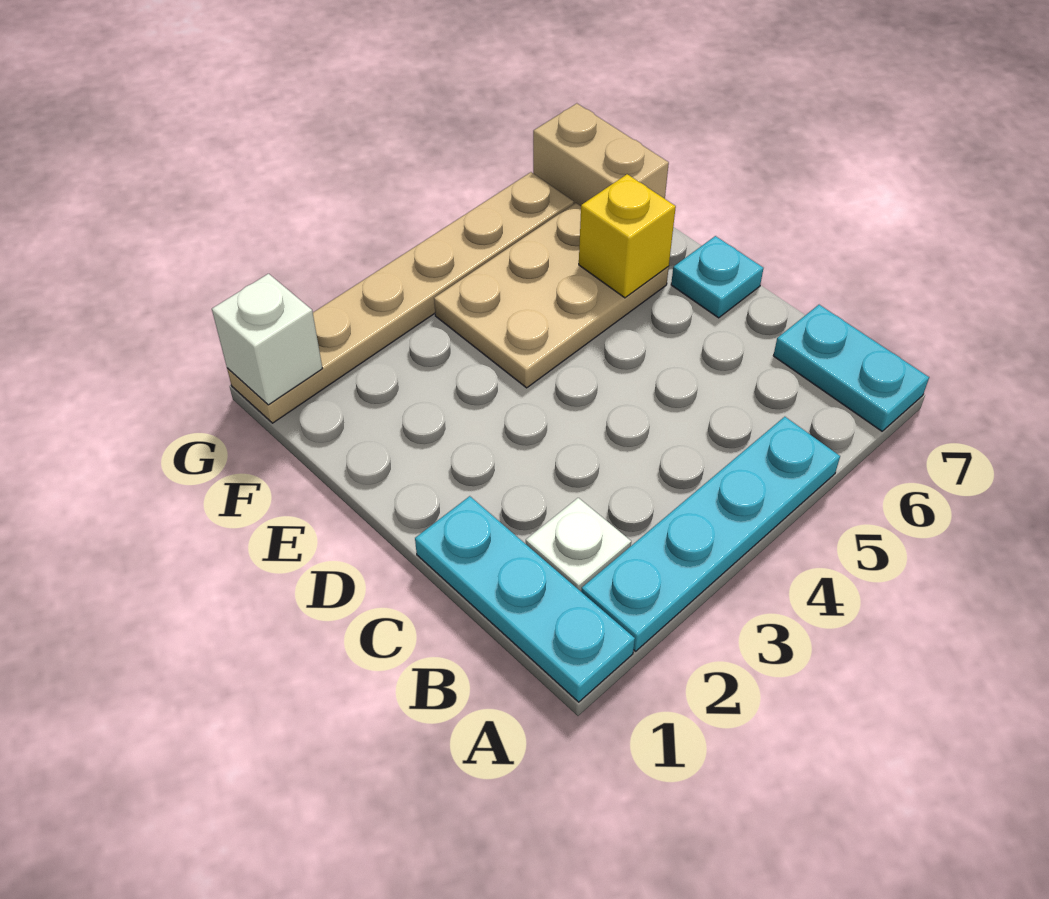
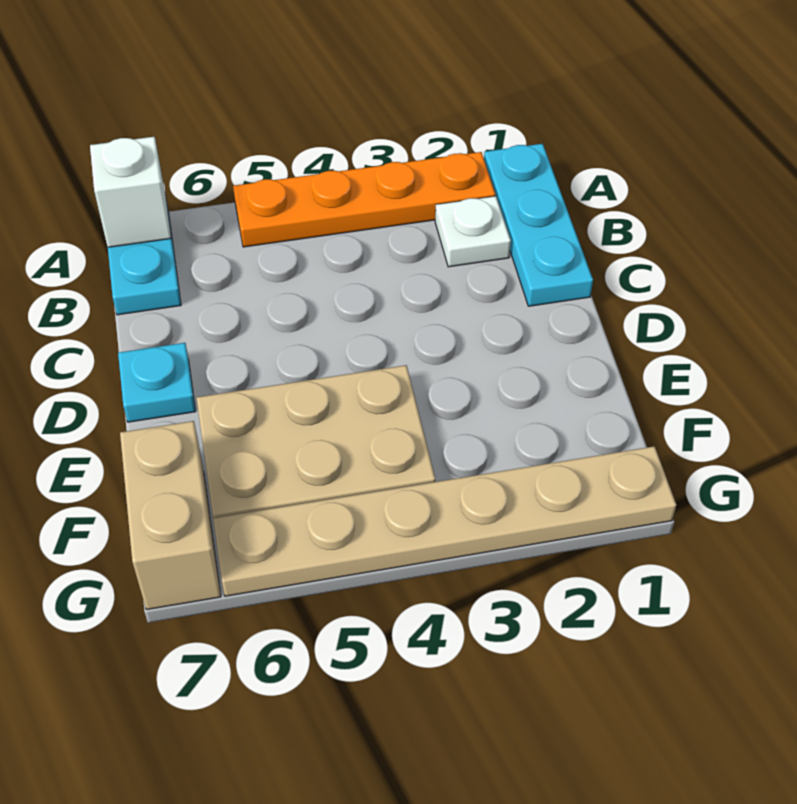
cyan plate A2:A5 level 1 -> orange plate A2:A5 level 1
yellow brick E6 level 2 -> none
white brick G1 level 2 -> white brick A7 level 2

